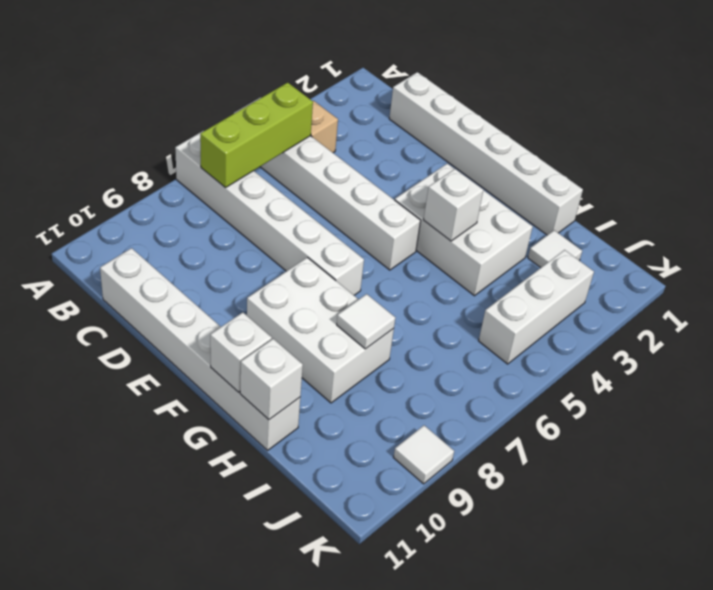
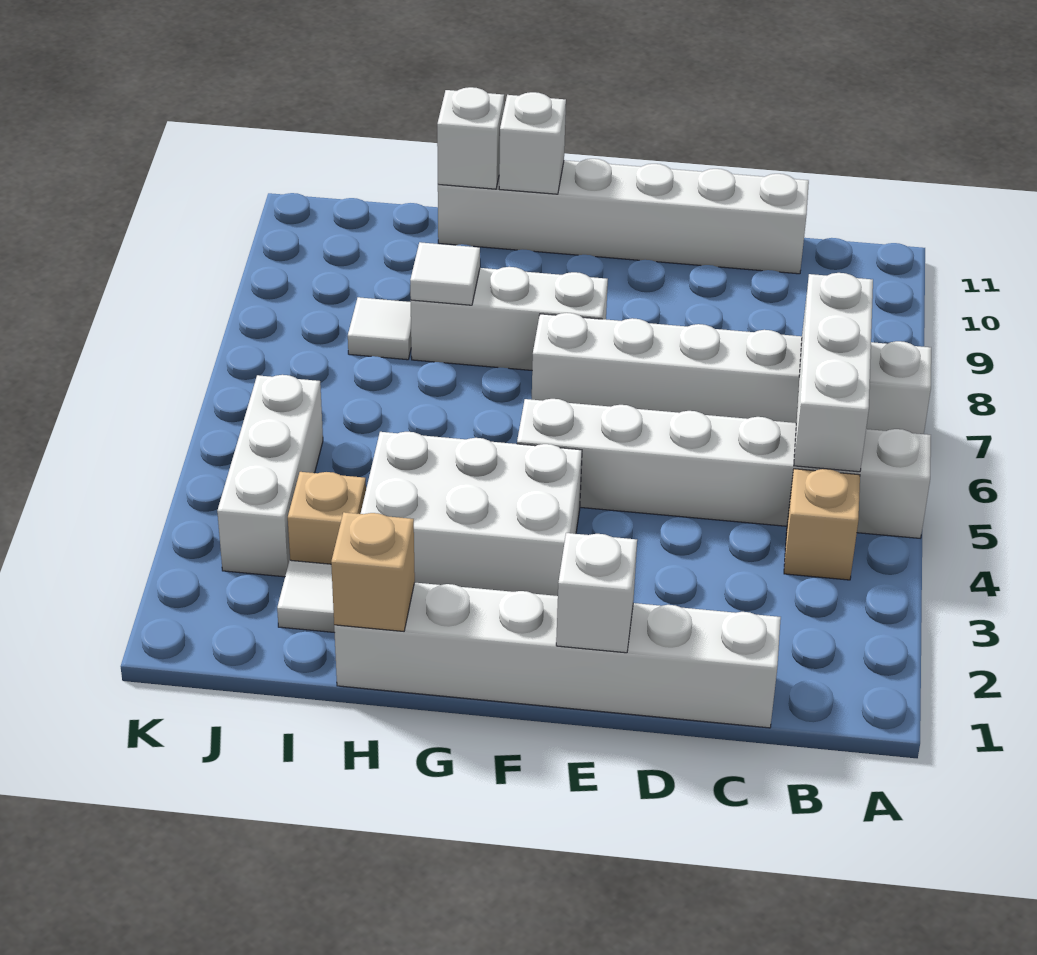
lime brick B5:B7 level 2 -> white brick B5:B7 level 2
white brick F8:H9 level 1 -> white brick F8:H8 level 1
white brick G4 level 2 -> white brick E1 level 2
none -> tan brick H1 level 2
none -> tan brick I3 level 1
white tile K9 level 1 -> white tile I8 level 1

